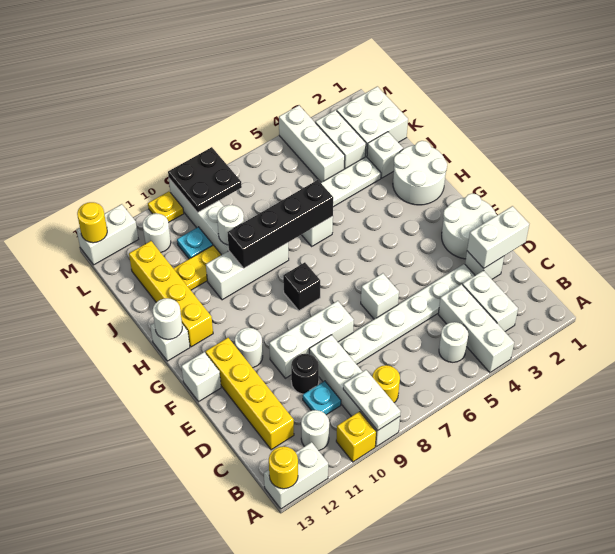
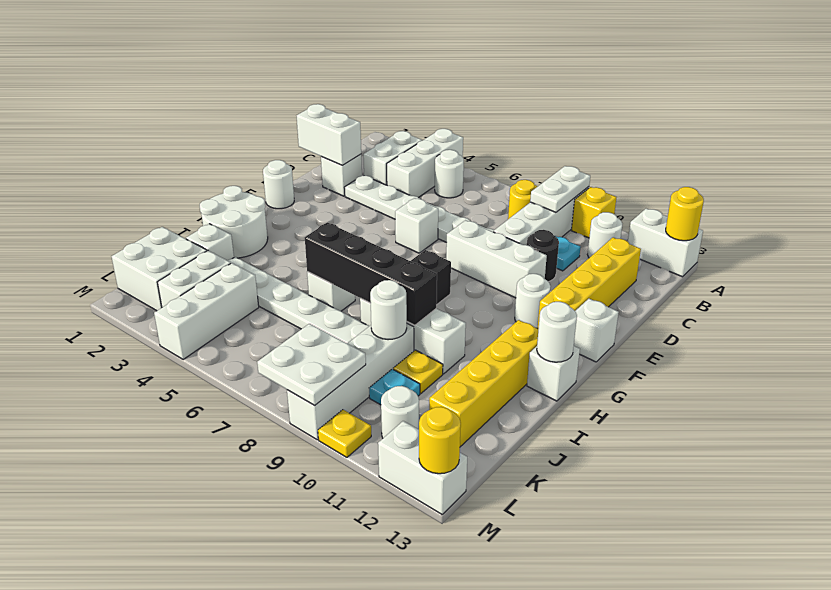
white round brick E1:F2 level 1 -> white round brick F1 level 1
yellow plate J10:J11 level 1 -> yellow plate J10 level 1
black plate L8:M9 level 2 -> white plate L8:M9 level 2

